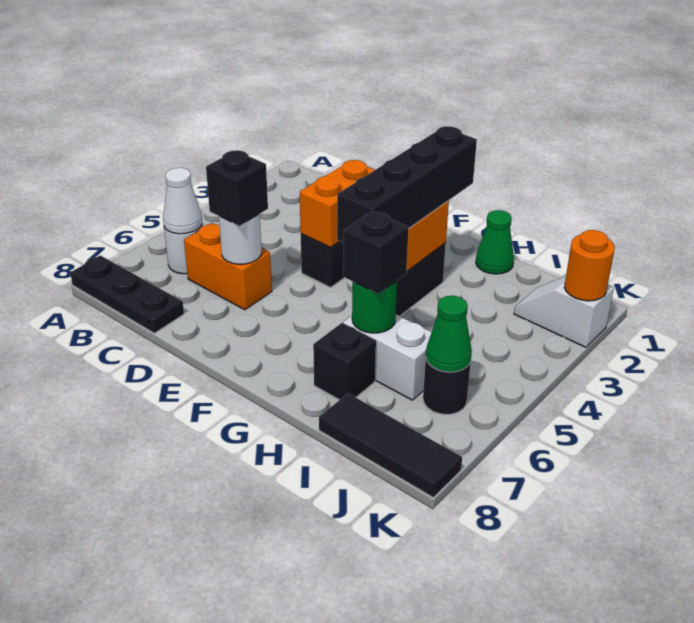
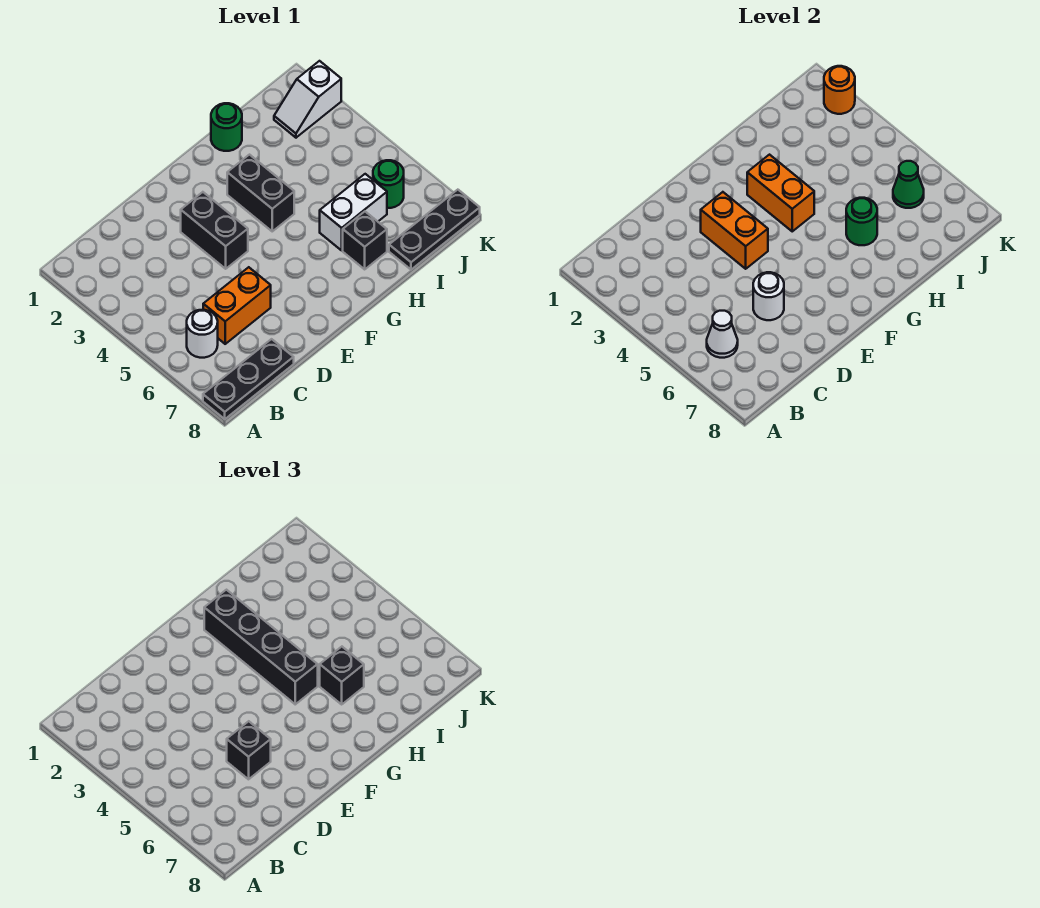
green cone H1 level 1 -> green round brick H1 level 1
black tile I8:K8 level 1 -> black plate I8:K8 level 1
black round brick J6 level 1 -> green round brick J6 level 1

